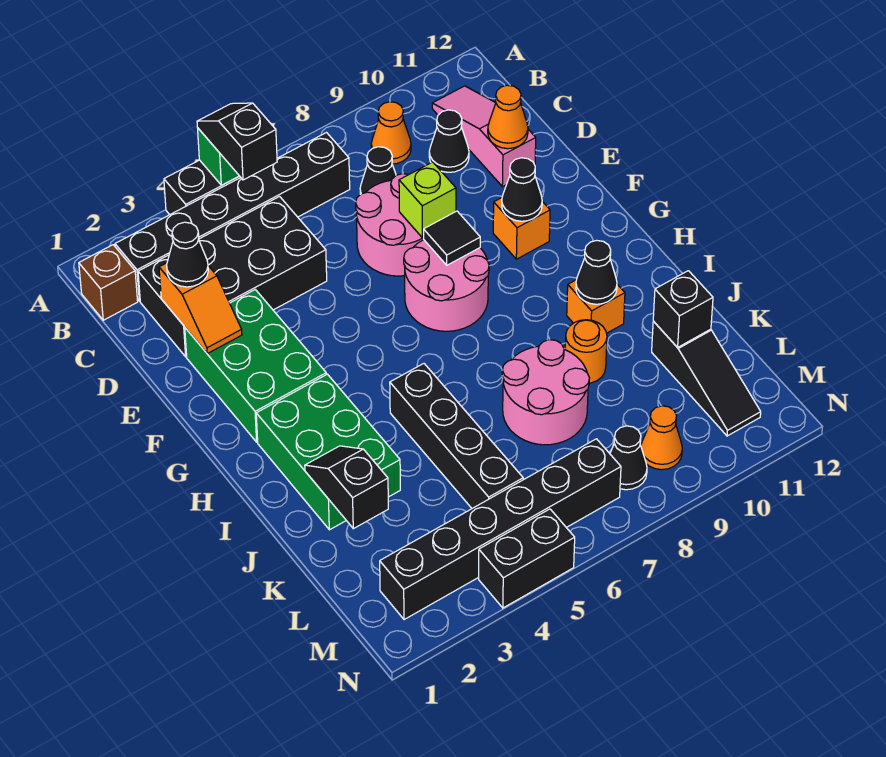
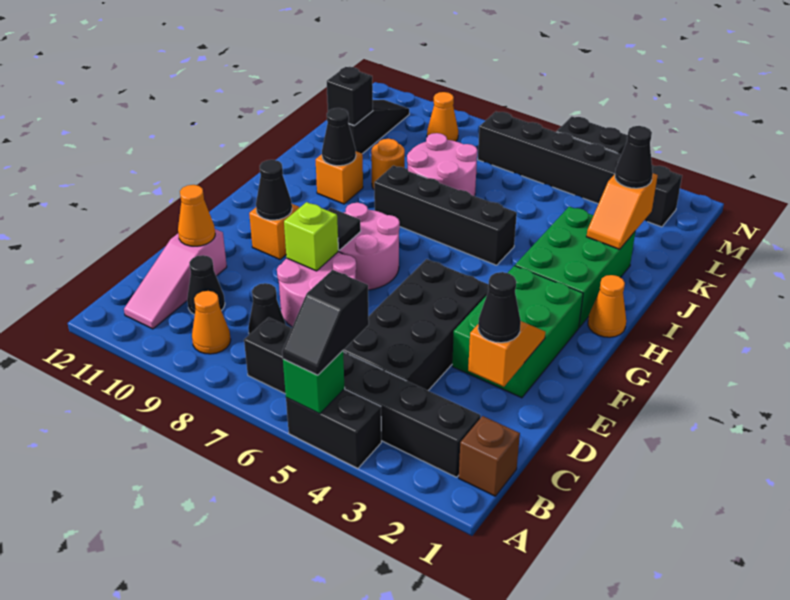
black brick C2:D5 level 1 -> black brick C4:F5 level 1
none -> orange cone H1 level 1
black brick I5:L5 level 1 -> black brick I5:I8 level 1
black slope J2:K2 level 2 top K -> orange slope J2:K2 level 2 top K
black cone M8 level 1 -> black cone K2 level 3

